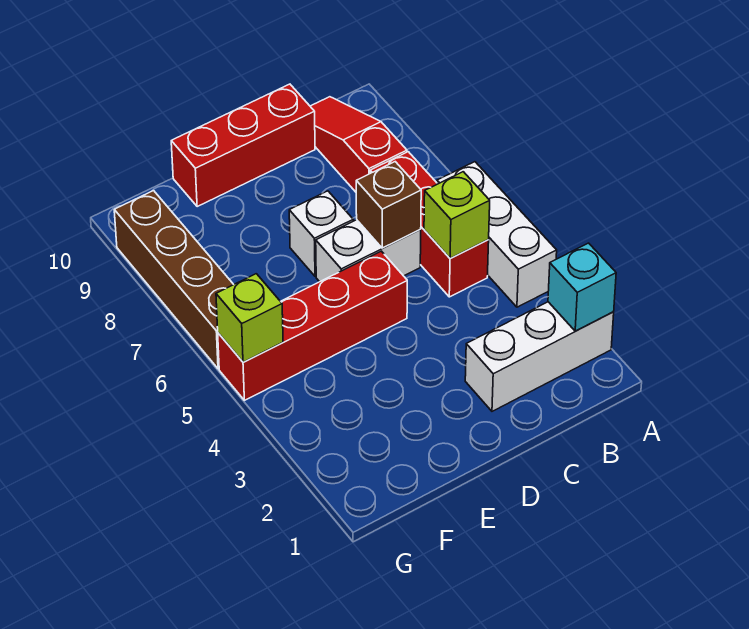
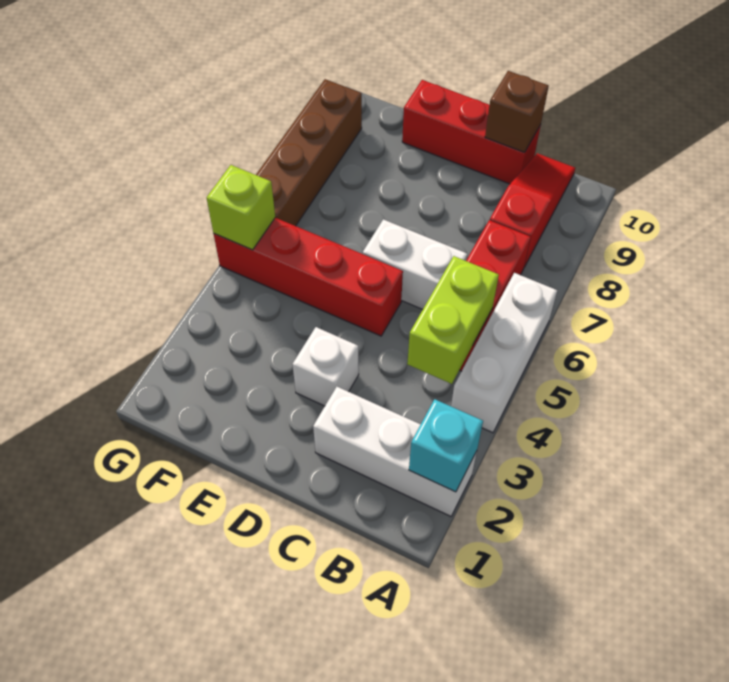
lime brick B5 level 2 -> lime brick B4:B5 level 2
brown brick C6 level 2 -> brown brick C10 level 2
white brick D7 level 1 -> white brick D3 level 1

